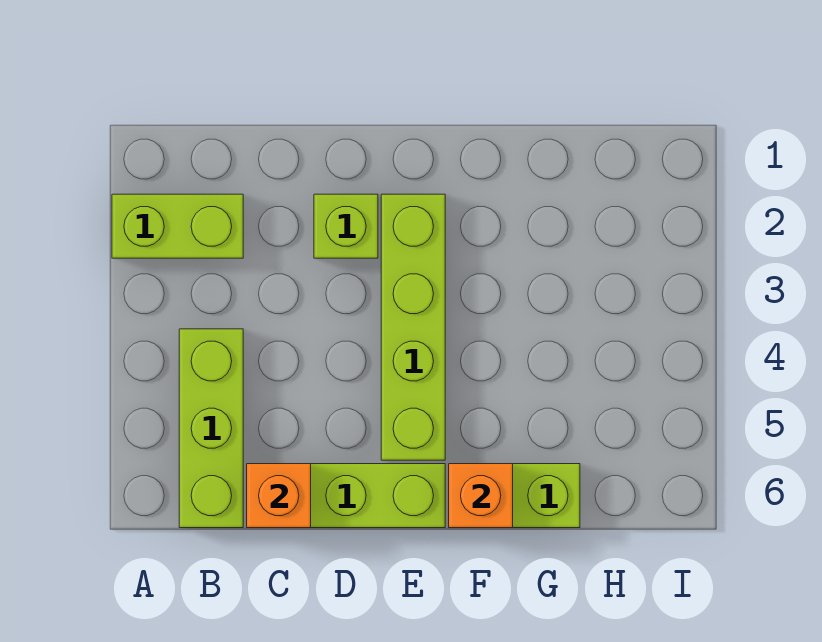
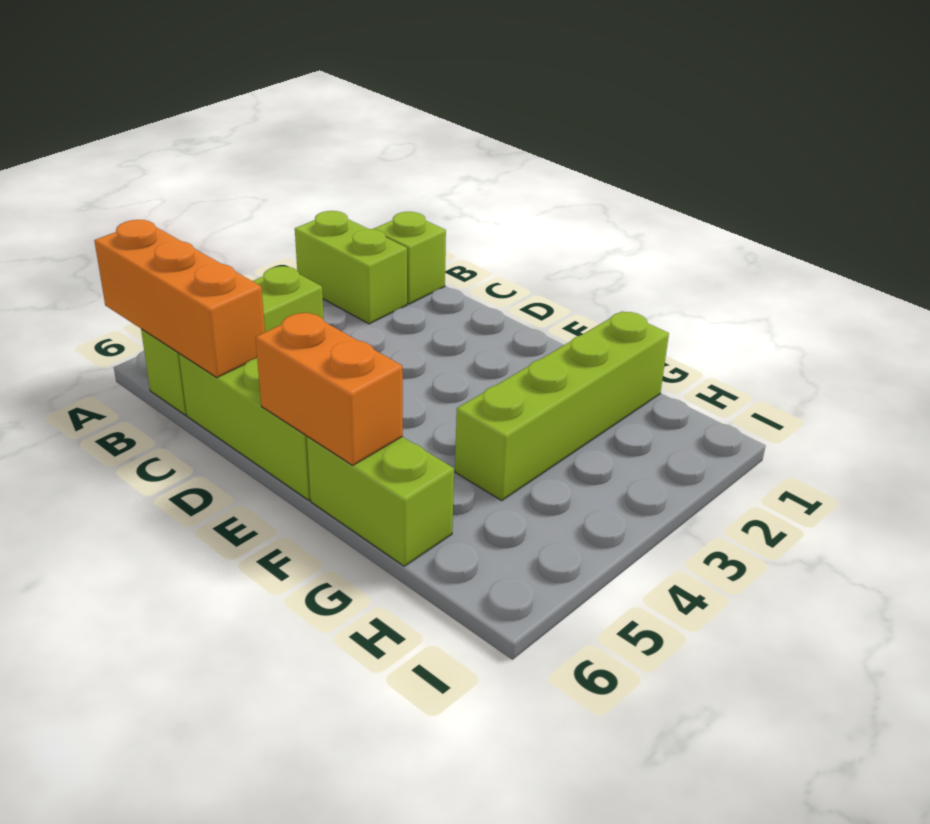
orange brick C6 level 2 -> orange brick A6:C6 level 2
lime brick D2 level 1 -> lime brick B1 level 1
lime brick E2:E5 level 1 -> lime brick G1:G4 level 1
orange brick F6 level 2 -> orange brick E6:F6 level 2

